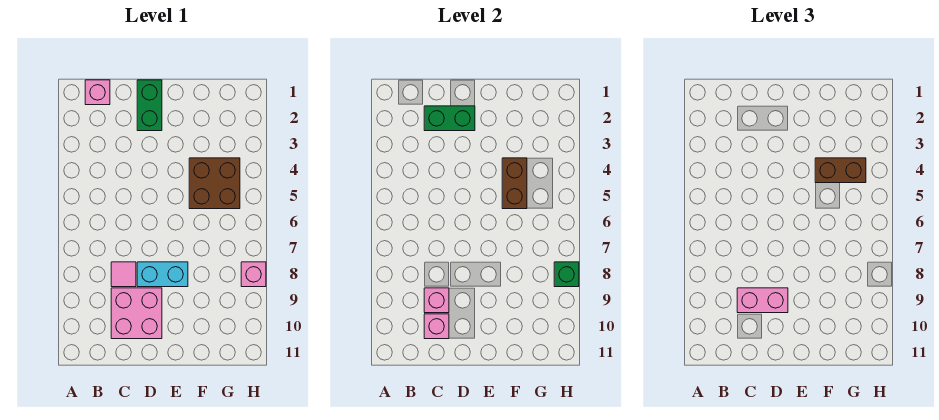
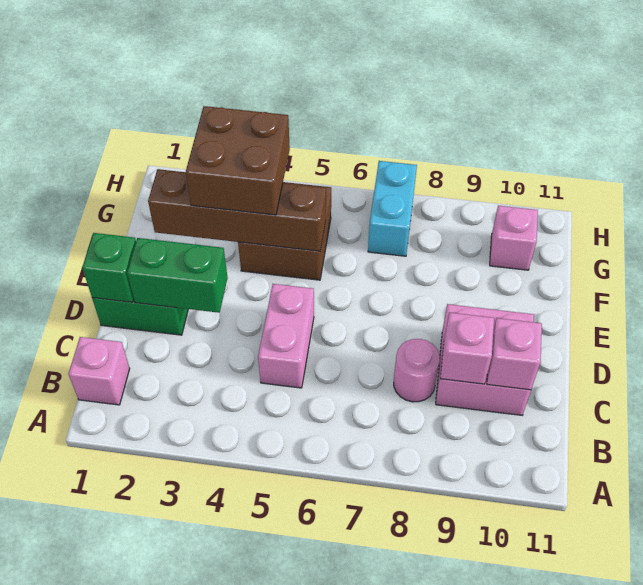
green brick C2:D2 level 2 -> green brick D2:D3 level 2
pink tile C8 level 1 -> pink round brick C8 level 1
pink brick C9:D9 level 3 -> pink brick C5:D5 level 1
cyan brick D8:E8 level 1 -> cyan brick G7:H7 level 1
brown brick F4:F5 level 2 -> brown brick F2:F5 level 2
brown brick F4:G4 level 3 -> brown brick F3:G4 level 3
pink brick H8 level 1 -> pink brick G10 level 1
green brick H8 level 2 -> green brick D1 level 2

